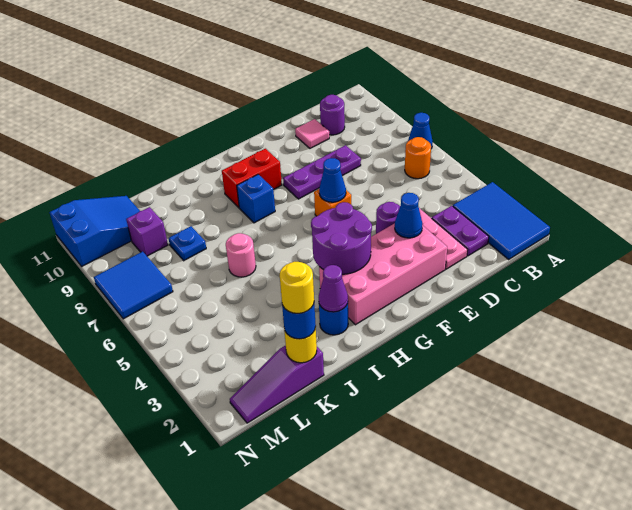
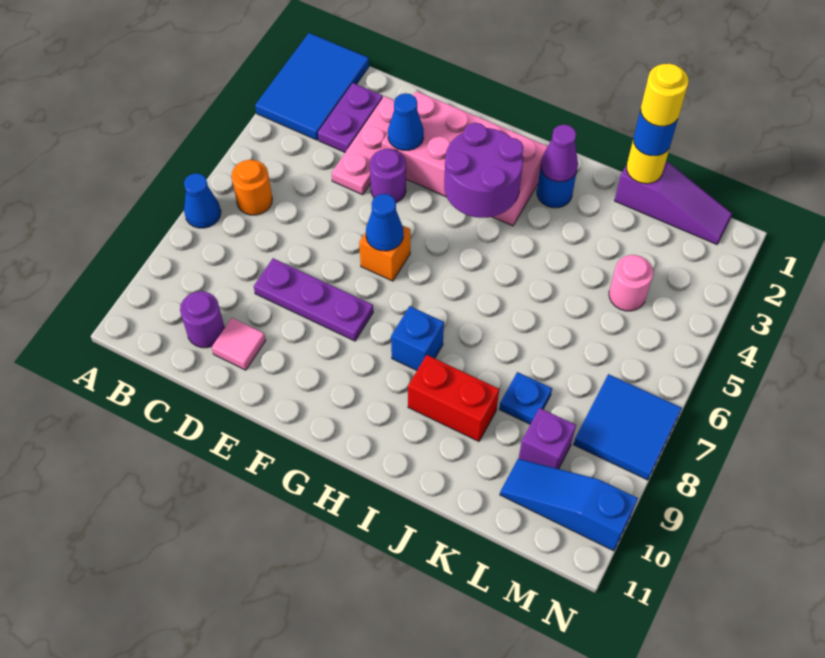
red brick G9:H9 level 1 -> red brick I9:J9 level 1
pink round brick J6 level 1 -> pink round brick L4 level 1
blue slope L10:N11 level 1 top N -> blue slope L10:N10 level 1 top N

